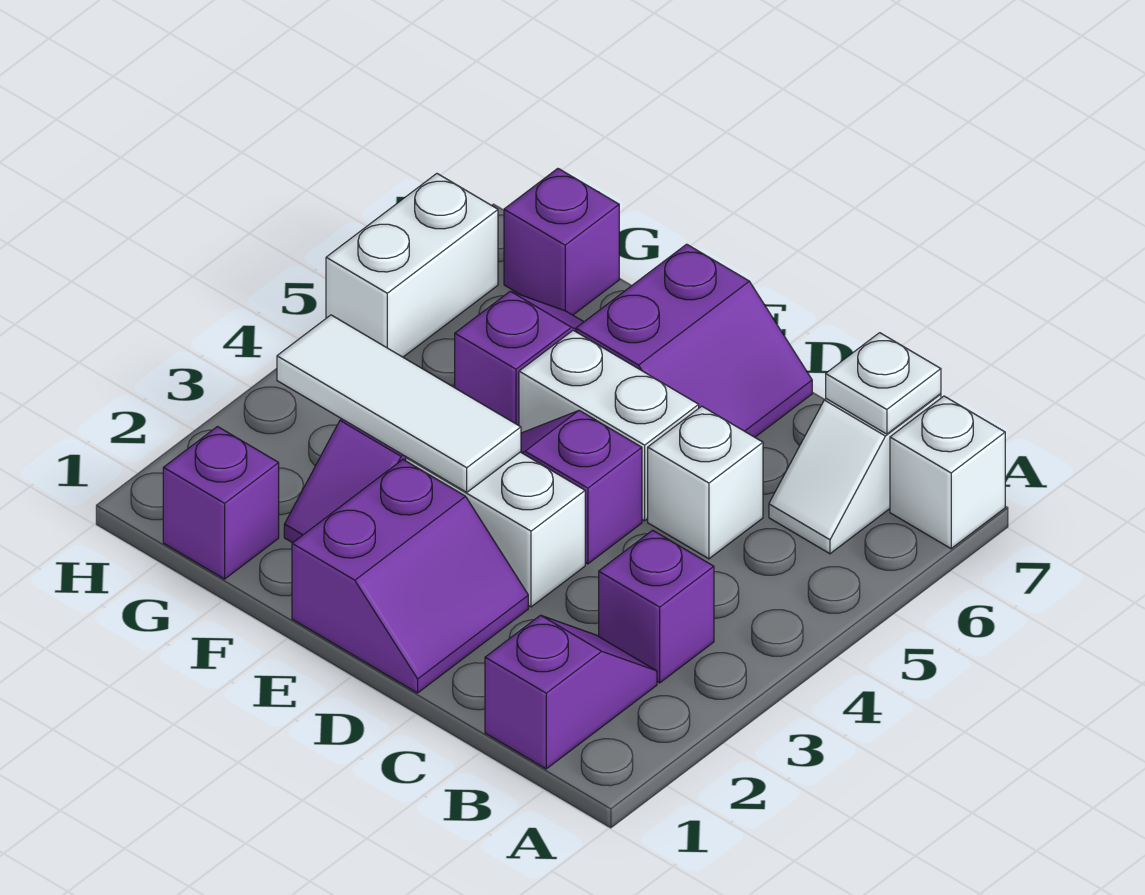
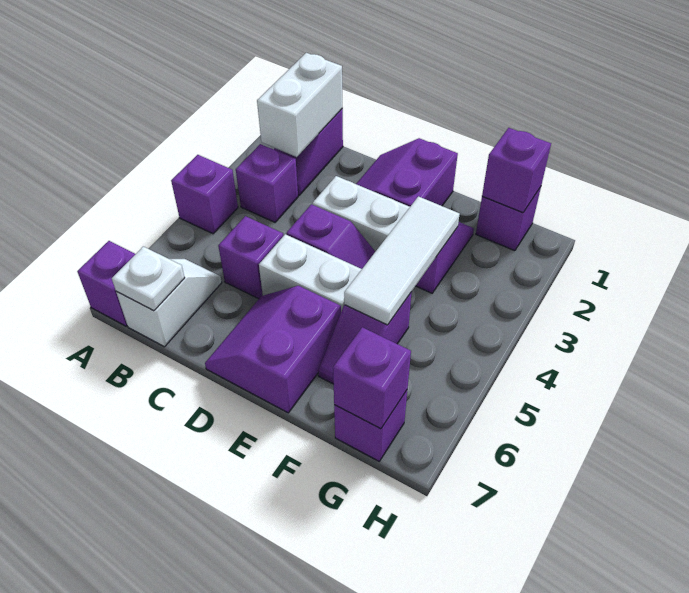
none -> purple brick A4 level 1
white brick A7 level 1 -> purple brick A7 level 1
white brick C5 level 1 -> purple brick C5 level 1
white tile E3:G3 level 2 -> white tile F3:F5 level 2
none -> purple brick G1 level 2
none -> purple brick G7 level 2
white brick H5:H6 level 1 -> white brick B1:B2 level 2

